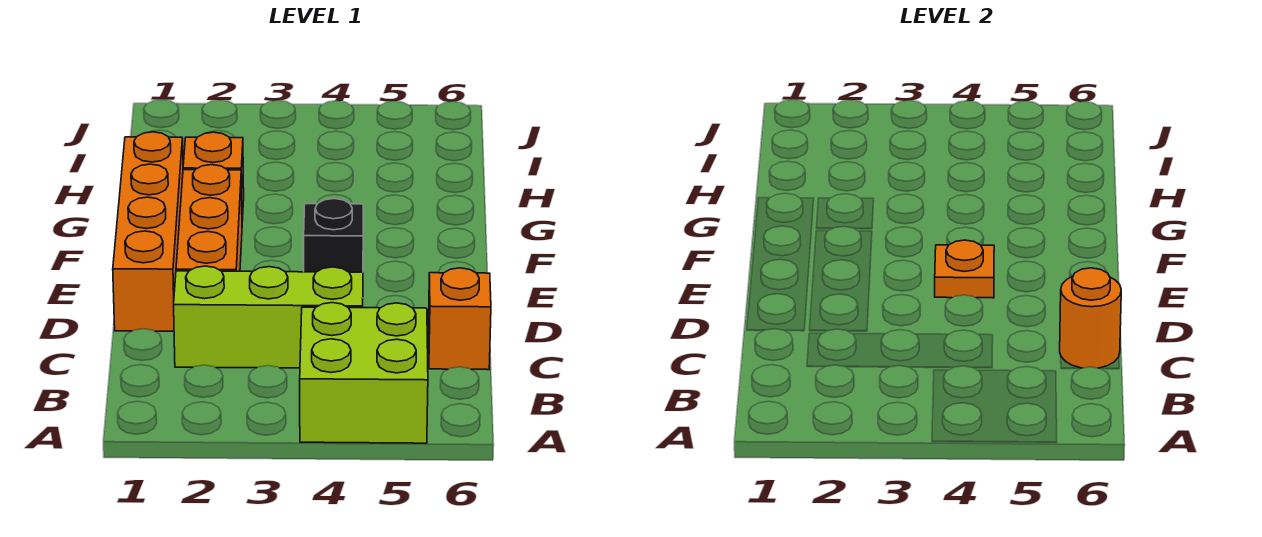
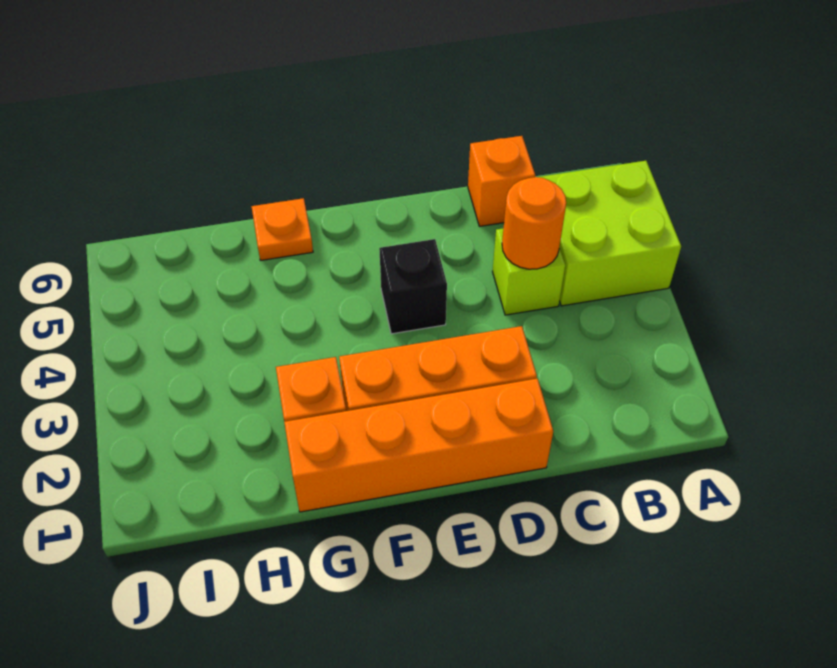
lime brick C2:C4 level 1 -> lime brick C4 level 1
orange round brick C6 level 2 -> orange round brick C4 level 2
orange plate E4 level 2 -> orange plate G6 level 1

